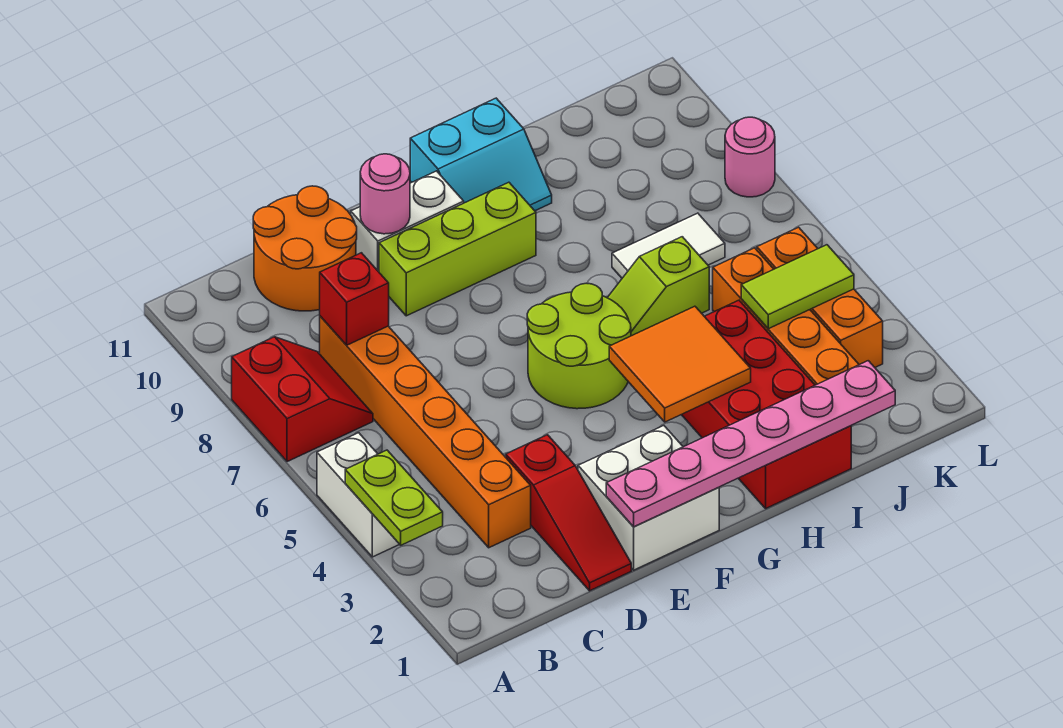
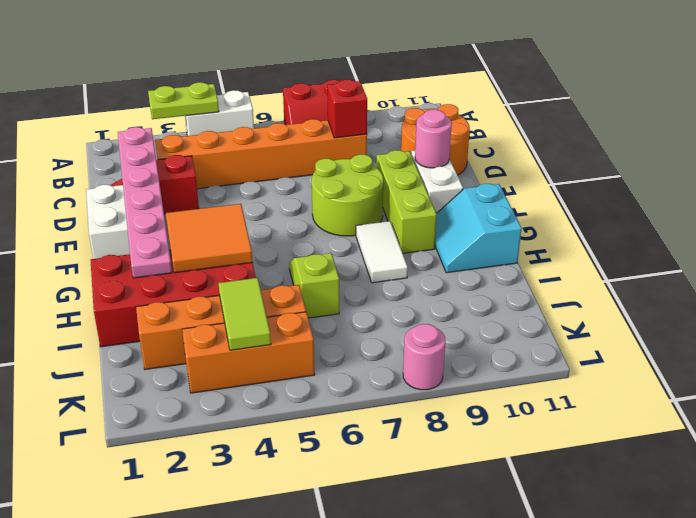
pink plate E1:J1 level 2 -> pink plate C2:H2 level 2
lime round brick F5:G6 level 1 -> lime round brick E7:F8 level 1
white tile I7:J7 level 1 -> white tile G8:H8 level 1

